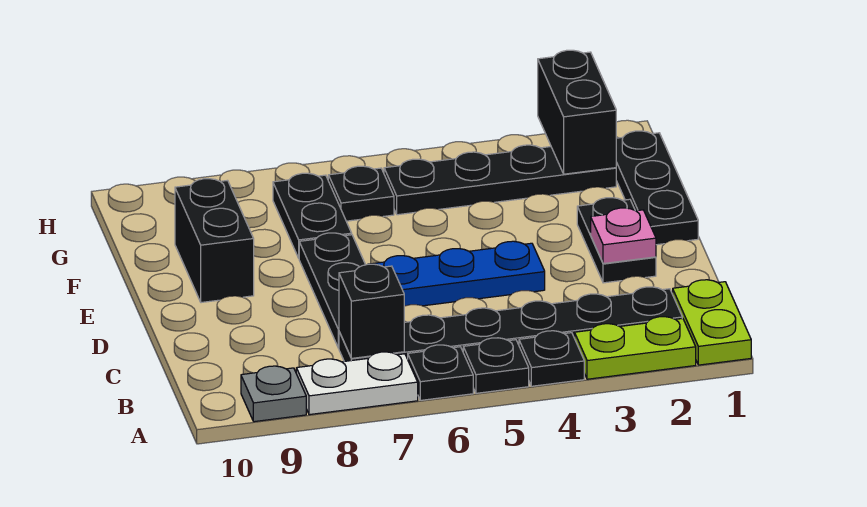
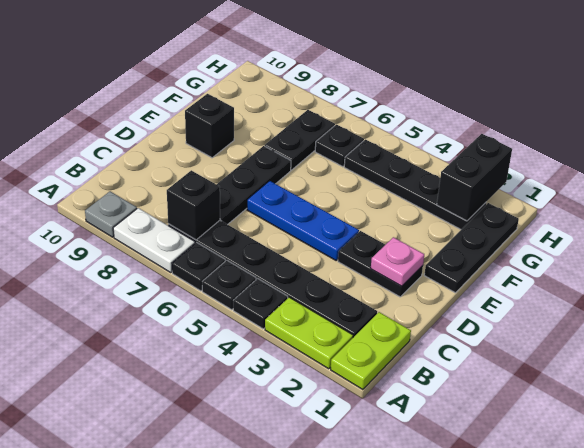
black plate D2:E2 level 1 -> black plate D2:D3 level 1
black brick E9:F9 level 1 -> black brick E9 level 1

